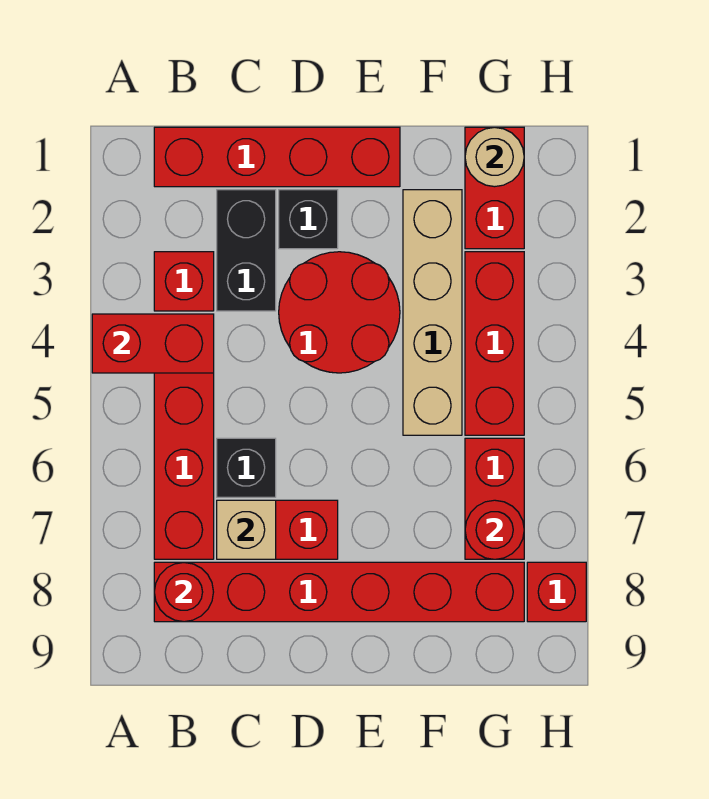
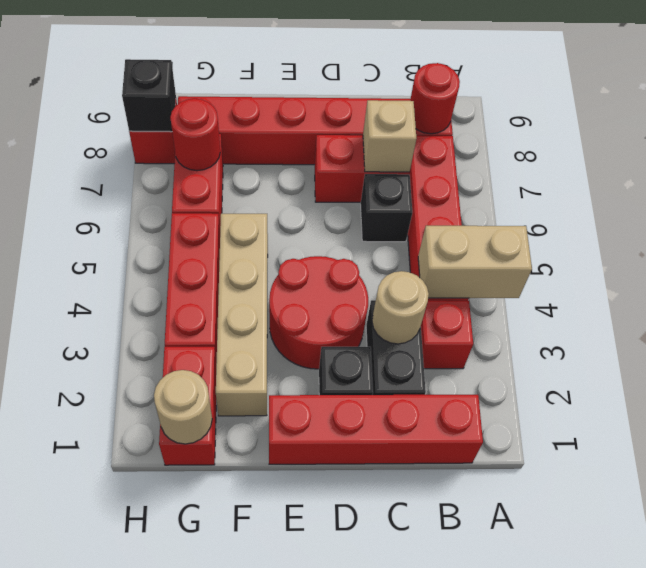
red brick A4:B4 level 2 -> tan brick A4:B4 level 2
none -> tan round brick C3 level 2
none -> black brick H8 level 2

